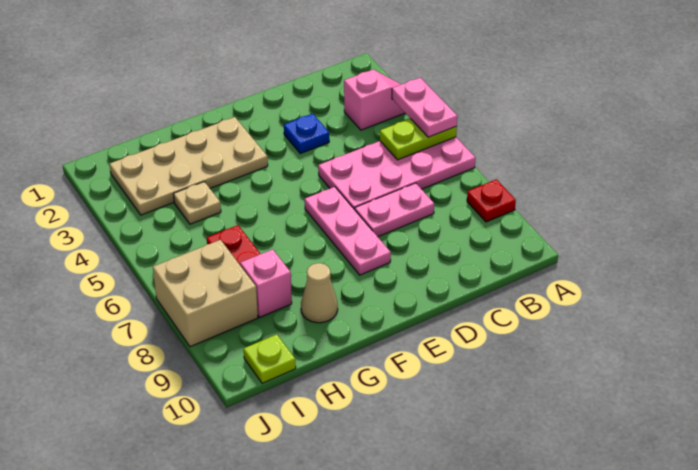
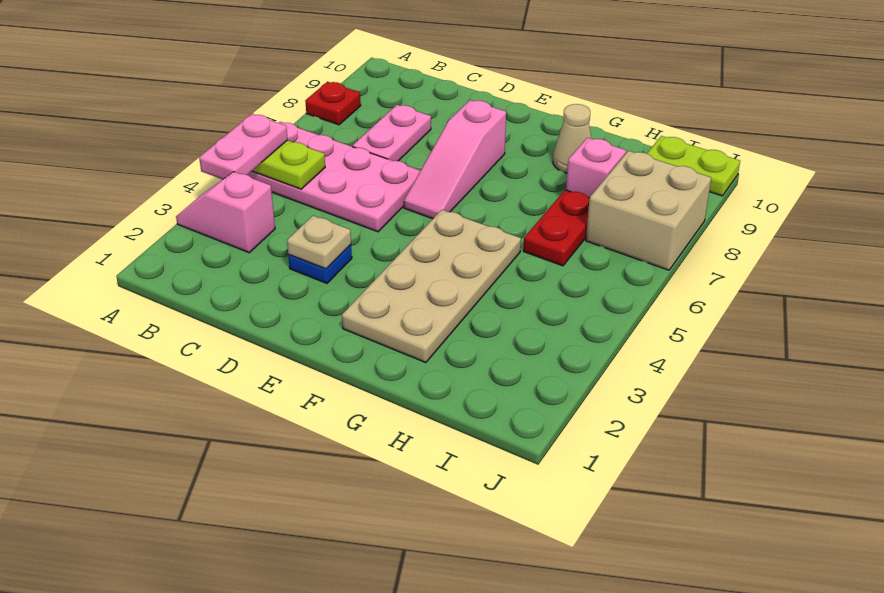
pink plate C7:D7 level 1 -> pink plate C7:C8 level 1
pink plate E6:E8 level 1 -> pink slope E6:E8 level 1 top 8
tan plate F2:I3 level 1 -> tan plate F2:G5 level 1
tan plate H4 level 1 -> tan plate D3 level 2
lime plate I10 level 1 -> lime plate I10:J10 level 1

